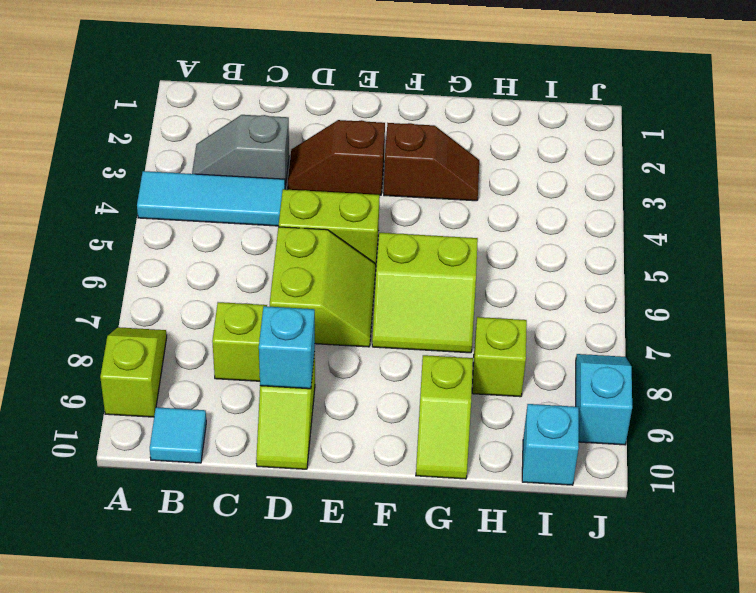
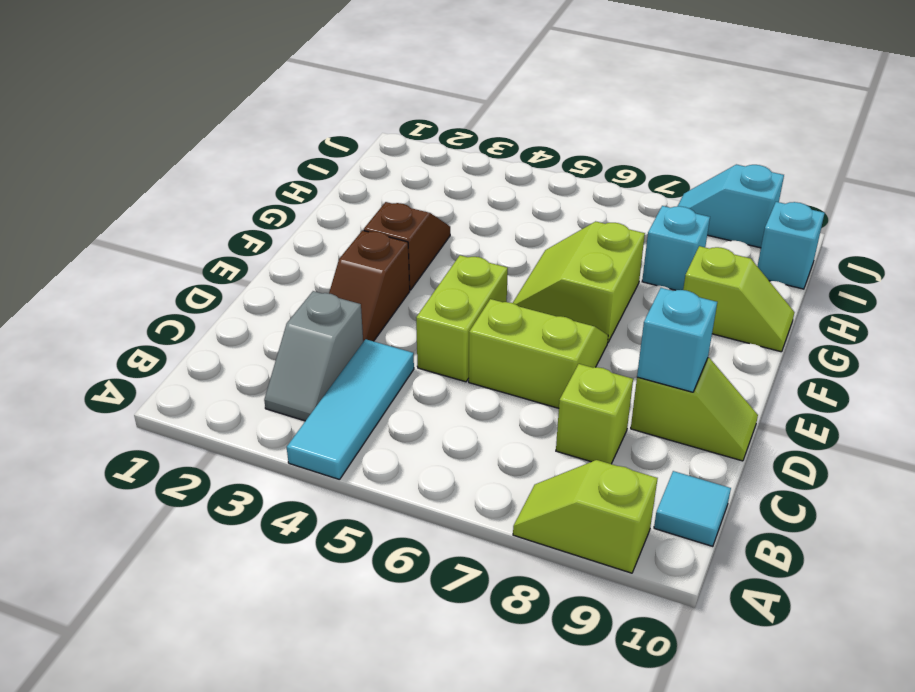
lime slope F6:G7 level 1 top 6 -> lime slope F6:G7 level 1 top 7
lime brick H8 level 1 -> cyan brick H8 level 1

